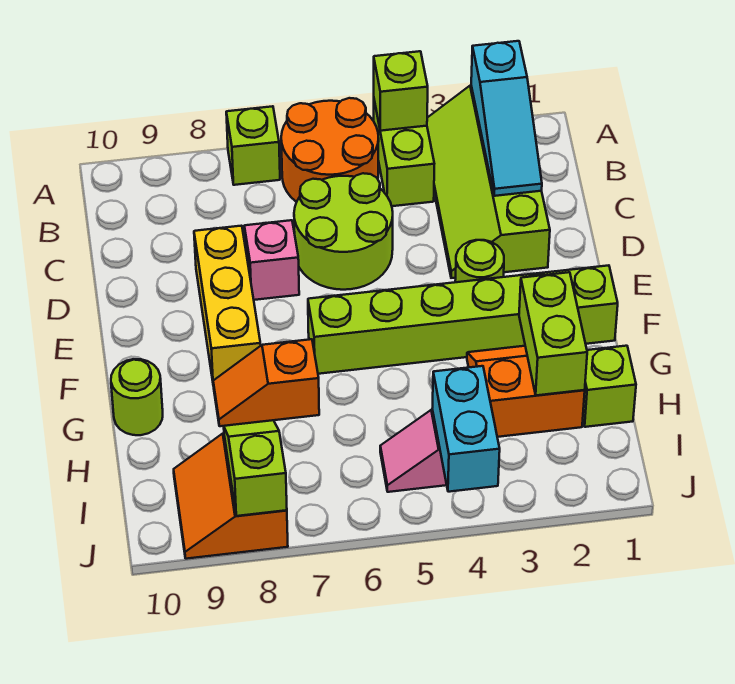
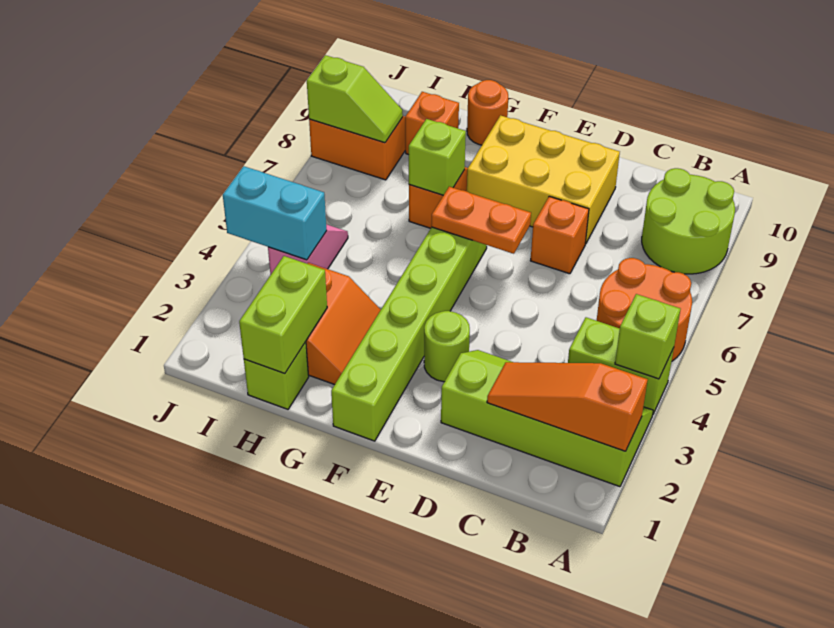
cyan slope A2:C2 level 2 top A -> orange slope A2:C2 level 2 top A
lime brick A7 level 1 -> lime brick G7 level 2
lime round brick C5:D6 level 1 -> lime round brick A8:B9 level 1
pink brick D7 level 1 -> orange brick D7 level 1
yellow brick D8:F8 level 1 -> yellow brick D8:F9 level 1
none -> orange plate E6:F6 level 2
lime brick G2:H2 level 2 -> lime brick H1:H2 level 2
lime round brick G10 level 1 -> orange round brick G10 level 1
none -> orange brick H9 level 1

